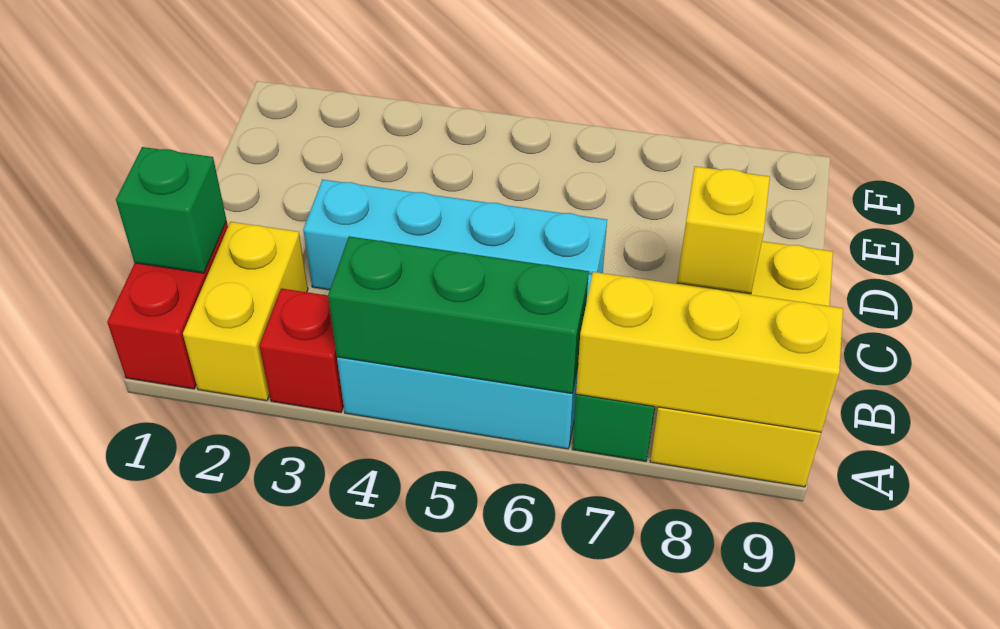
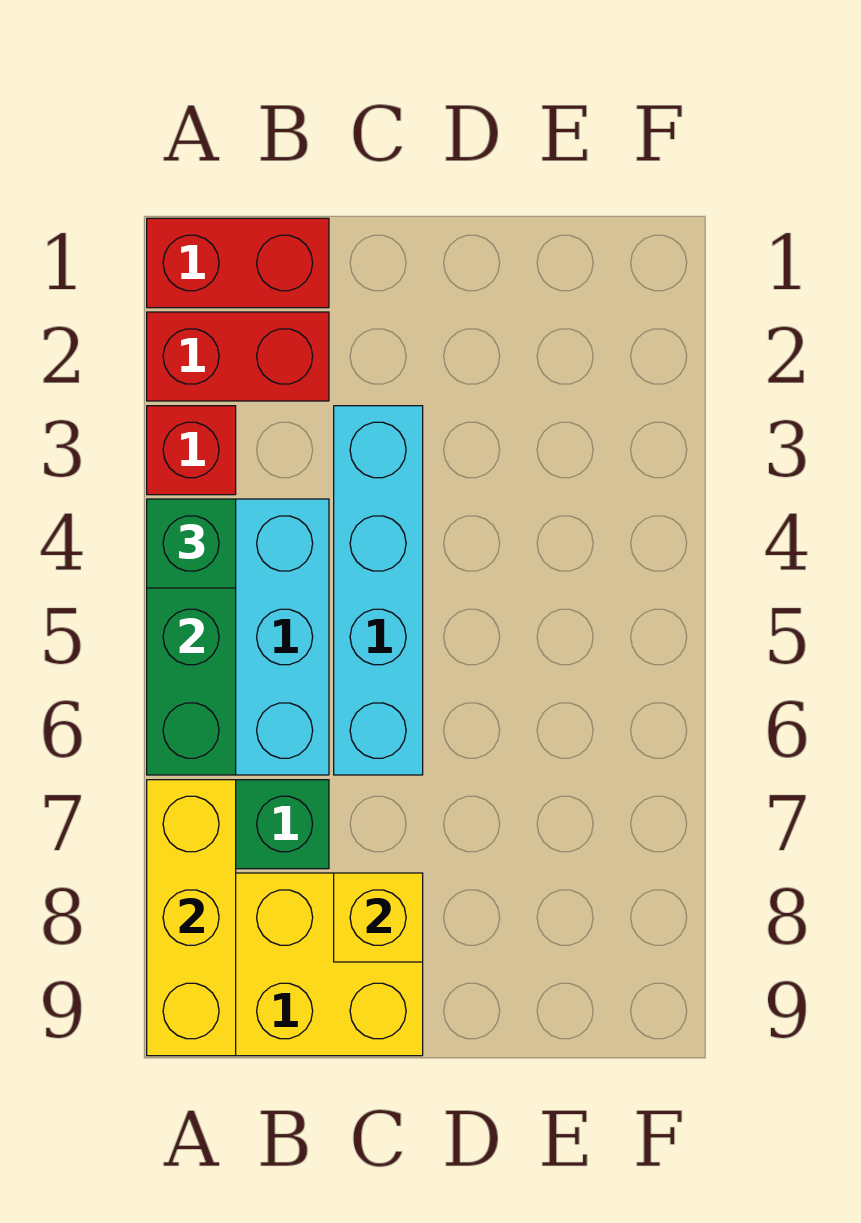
yellow brick A2:B2 level 1 -> red brick A2:B2 level 1
green brick B1 level 2 -> green brick A4 level 3

